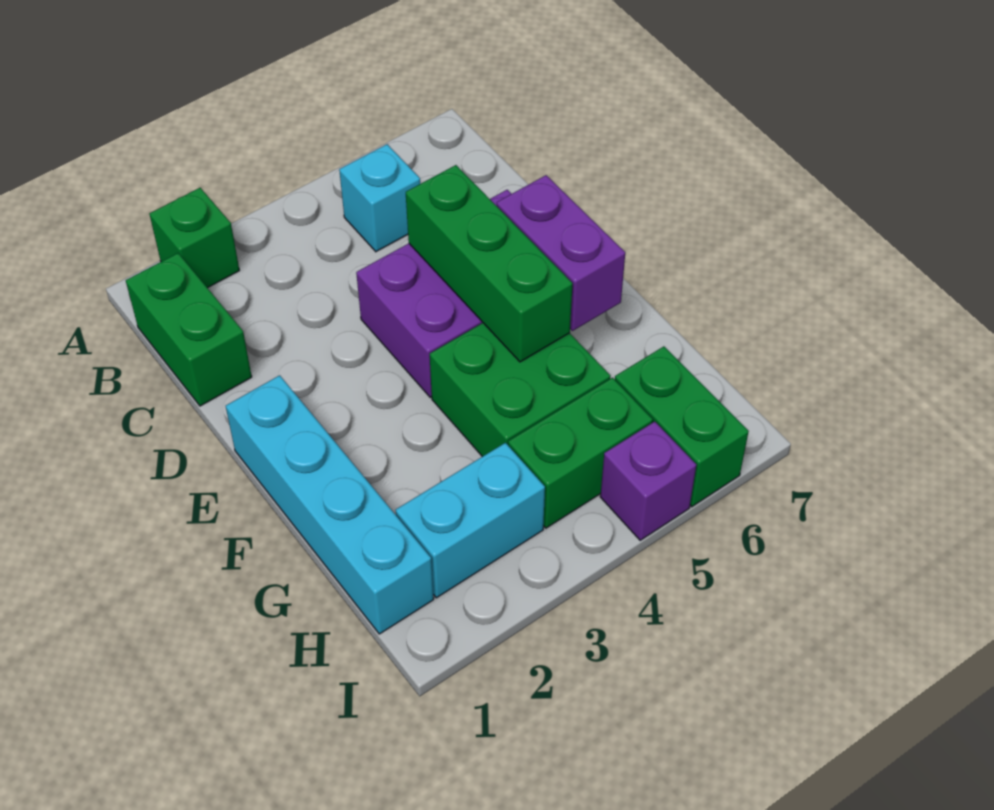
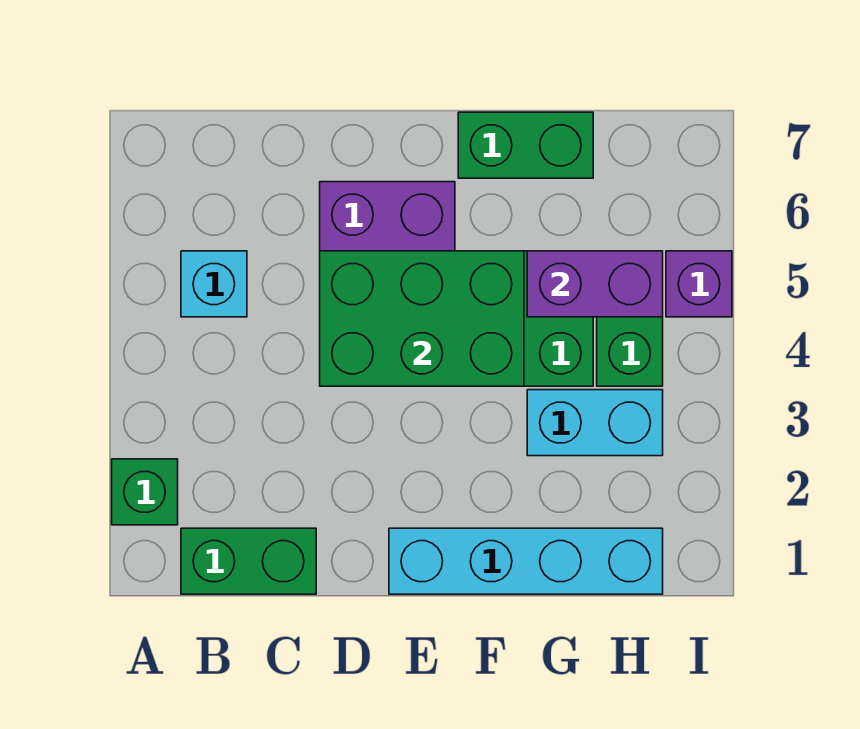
green brick D5:F5 level 2 -> green brick D4:F5 level 2
purple brick E6:F6 level 2 -> purple brick G5:H5 level 2
cyan brick H2:H3 level 1 -> cyan brick G3:H3 level 1
green brick H6:I6 level 1 -> green brick F7:G7 level 1

